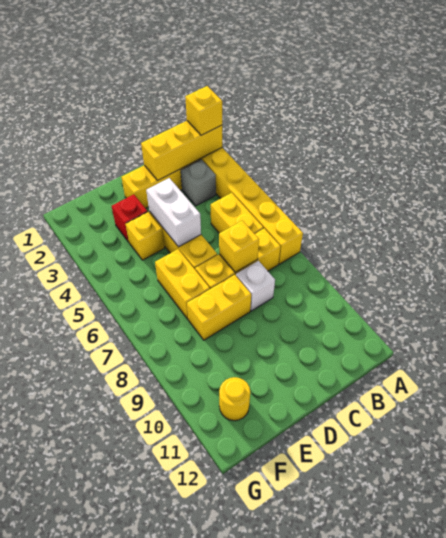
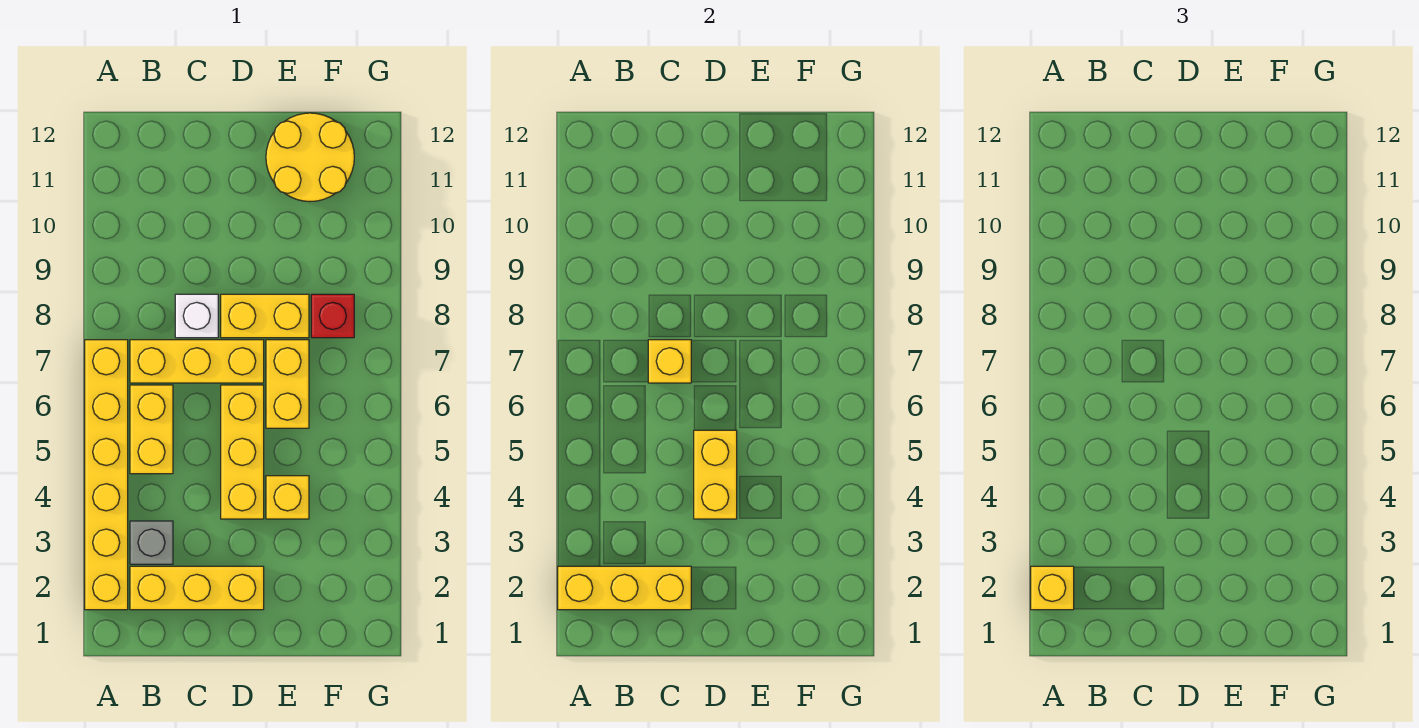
white brick D4:D5 level 2 -> yellow brick D4:D5 level 2
red brick E3 level 1 -> red brick F8 level 1
yellow round brick F11 level 1 -> yellow round brick E11:F12 level 1

